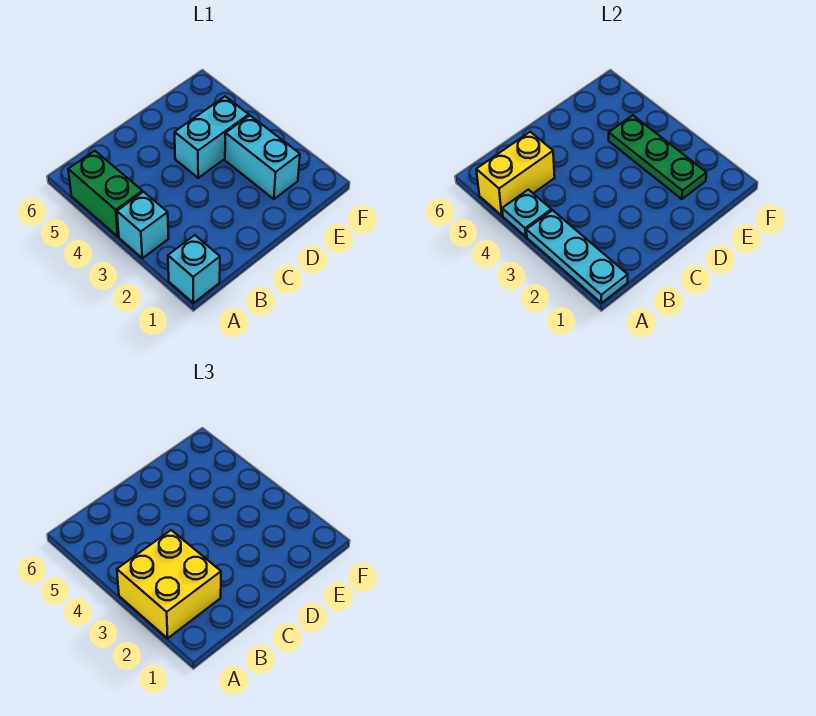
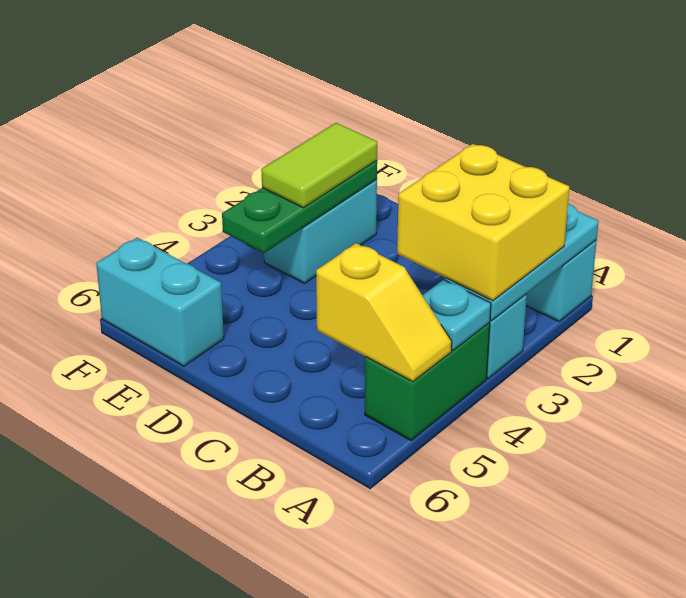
yellow brick A5:B5 level 2 -> yellow slope A5:B5 level 2 top B
cyan brick D4:E4 level 1 -> cyan brick E6:F6 level 1
none -> lime tile E2:E3 level 3

